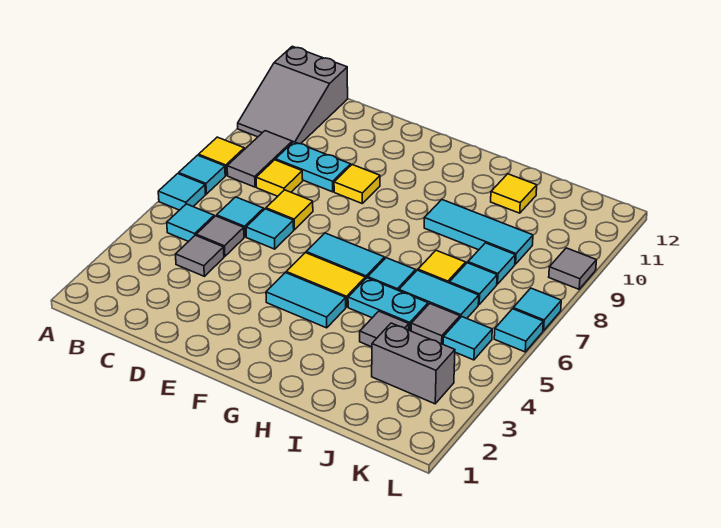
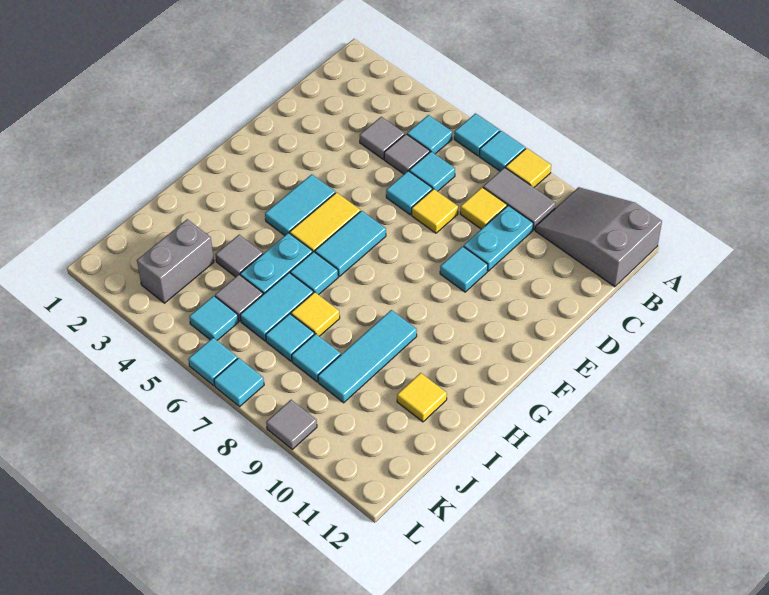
yellow tile E9 level 1 -> cyan tile E9 level 1

